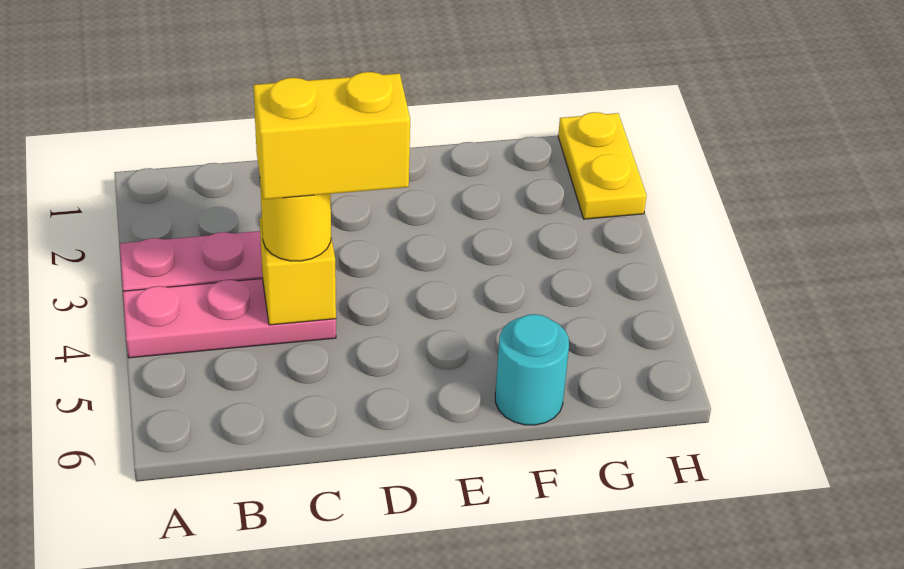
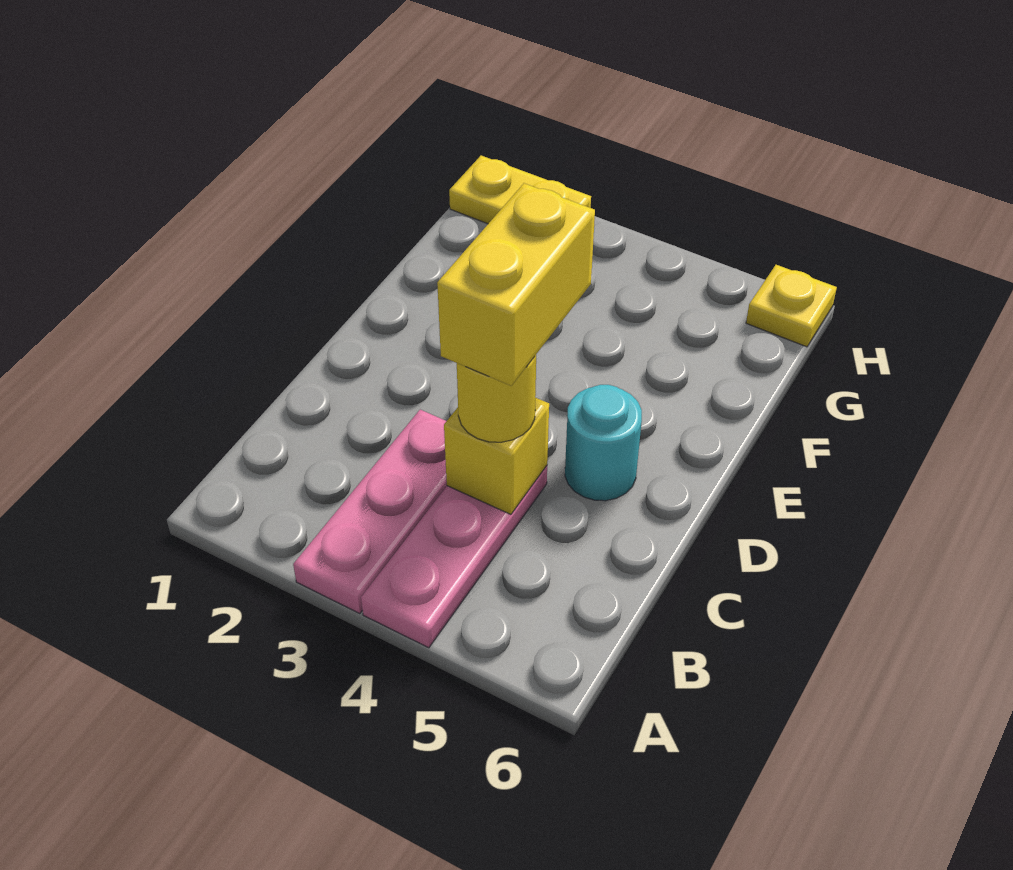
cyan round brick F6 level 1 -> cyan round brick D5 level 1
none -> yellow plate H6 level 1

